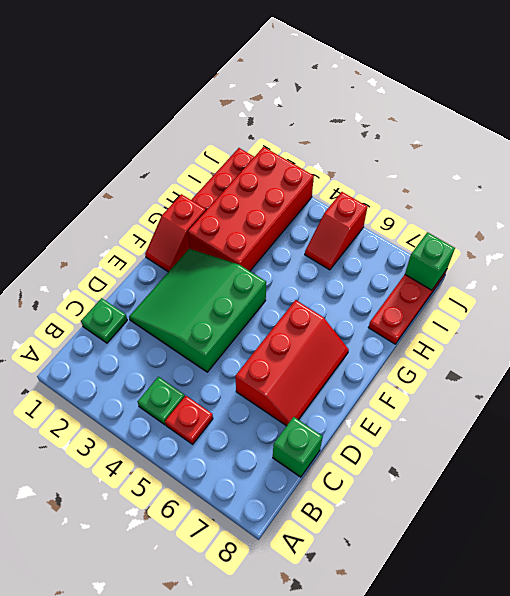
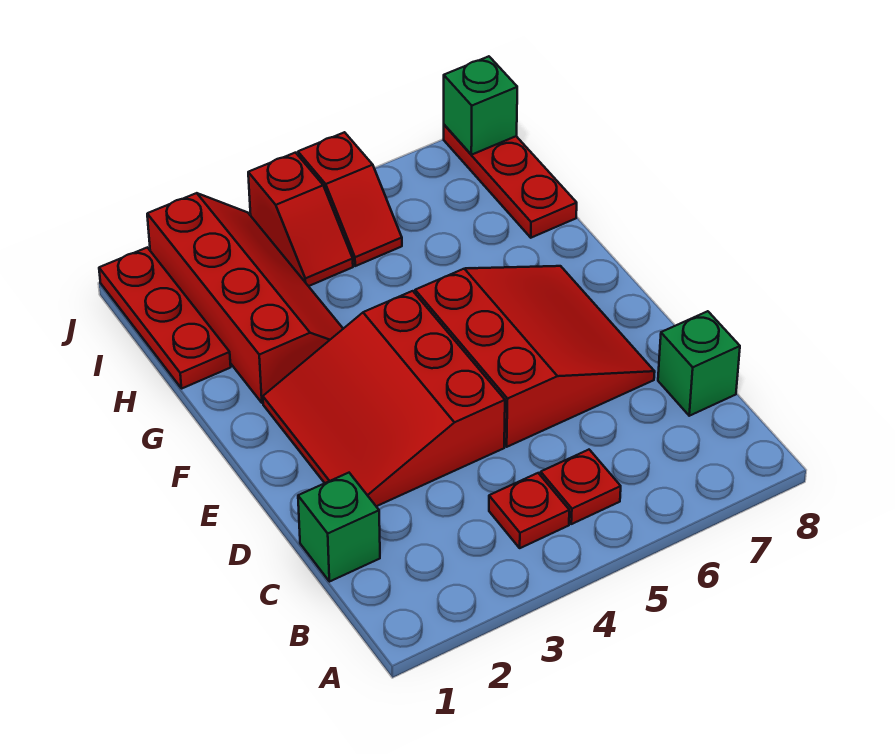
green plate B4 level 1 -> red plate B4 level 1
green plate C1 level 1 -> green brick C1 level 1
green slope D2:F4 level 1 top 4 -> red slope D2:F4 level 1 top 4
red slope D6:F7 level 1 top 6 -> red slope D5:F7 level 1 top 5
red slope F1:G1 level 1 top G -> red slope I4:J4 level 1 top J
red brick G2:J3 level 1 -> red slope G2:J3 level 1 top 2

